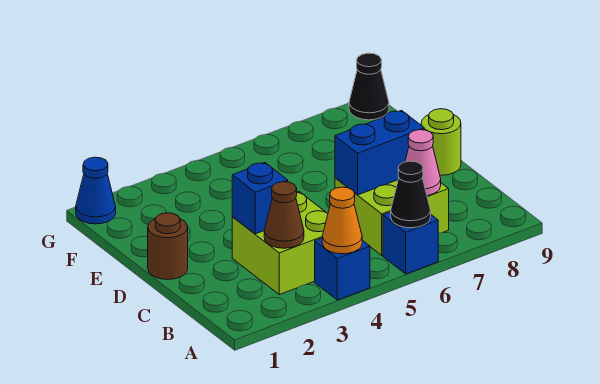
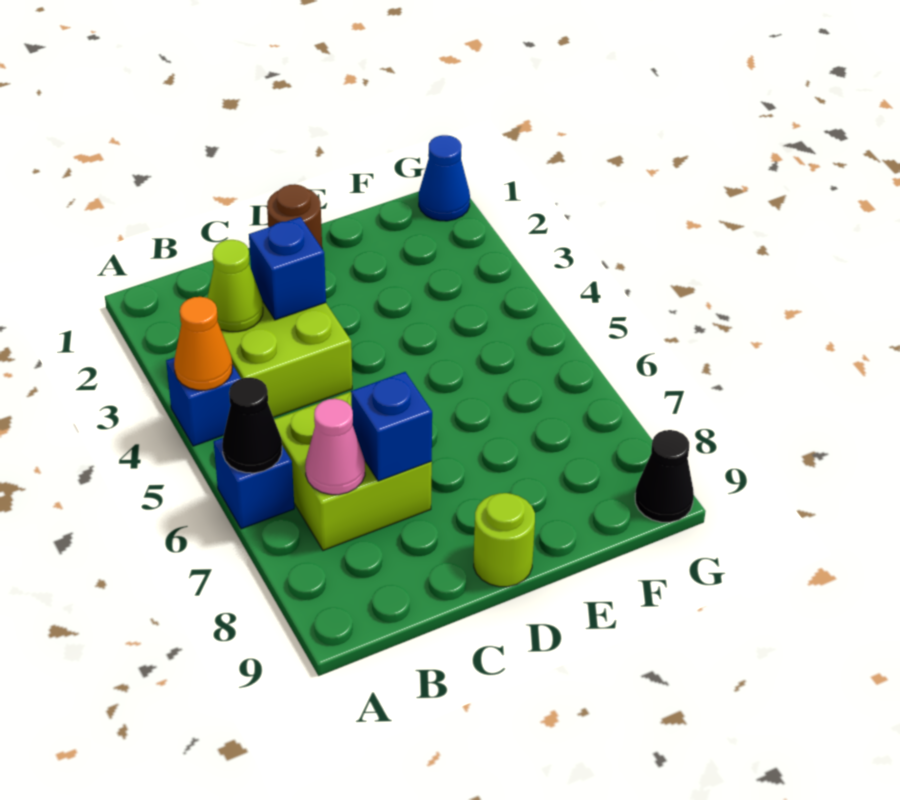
brown cone B3 level 2 -> lime cone B3 level 2
blue brick C6:C7 level 2 -> blue brick C7 level 2

